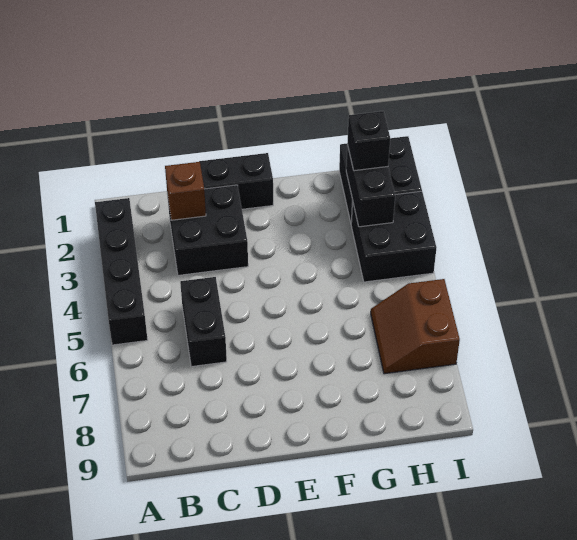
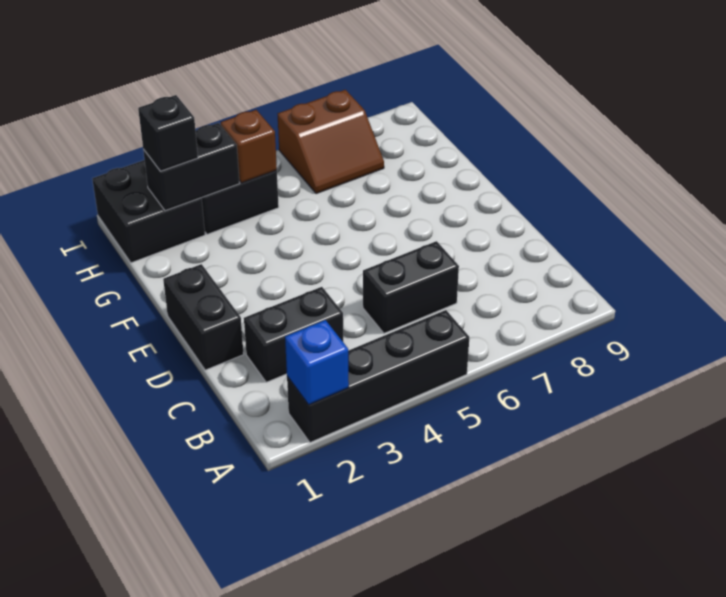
none -> blue brick A2 level 2
black brick C2:D3 level 1 -> black brick C2:C3 level 1
brown brick C2 level 2 -> brown brick H4 level 2

